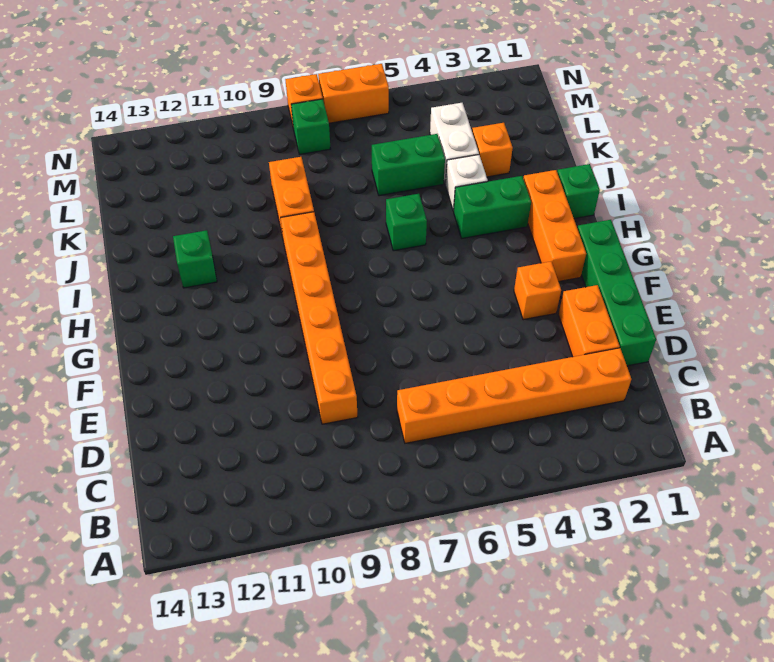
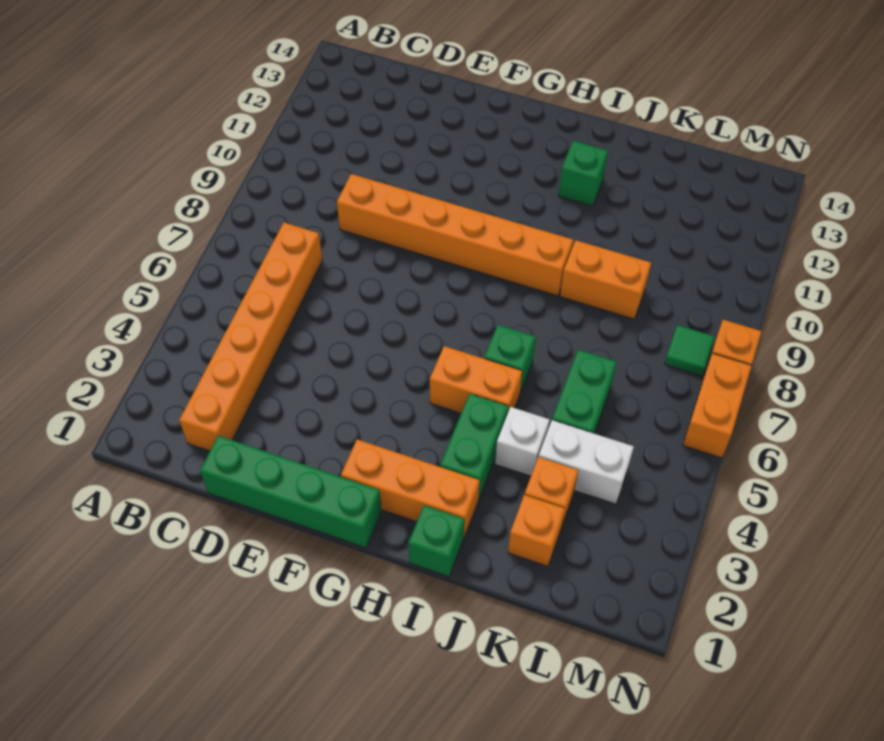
orange brick D2:E2 level 1 -> orange brick H5:I5 level 1
orange brick F3 level 1 -> orange brick K2 level 1
green brick M8 level 1 -> green tile M8 level 1

